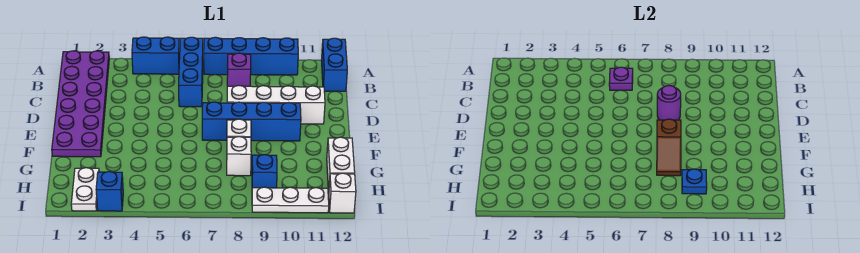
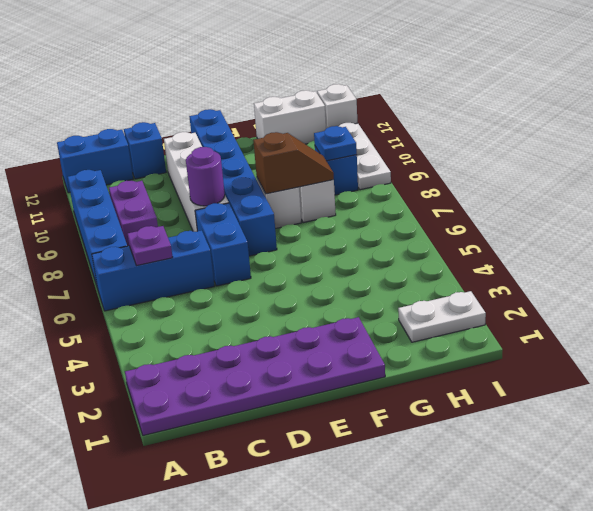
blue brick A4:A5 level 1 -> blue brick D6:D7 level 1
purple brick B8 level 1 -> purple brick B8:B9 level 1
blue brick E7:E10 level 1 -> blue brick E7:E12 level 1
blue brick I3 level 1 -> blue brick C12 level 1

